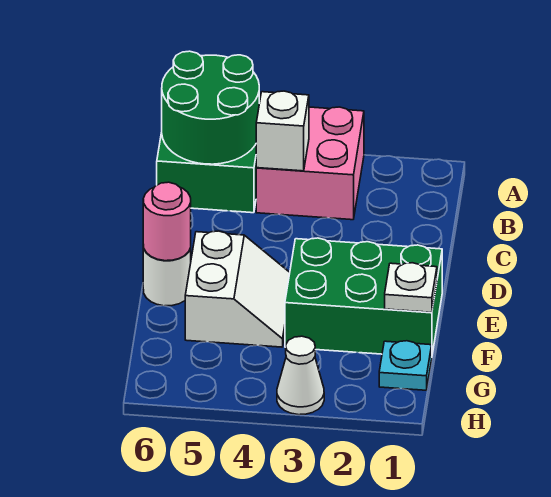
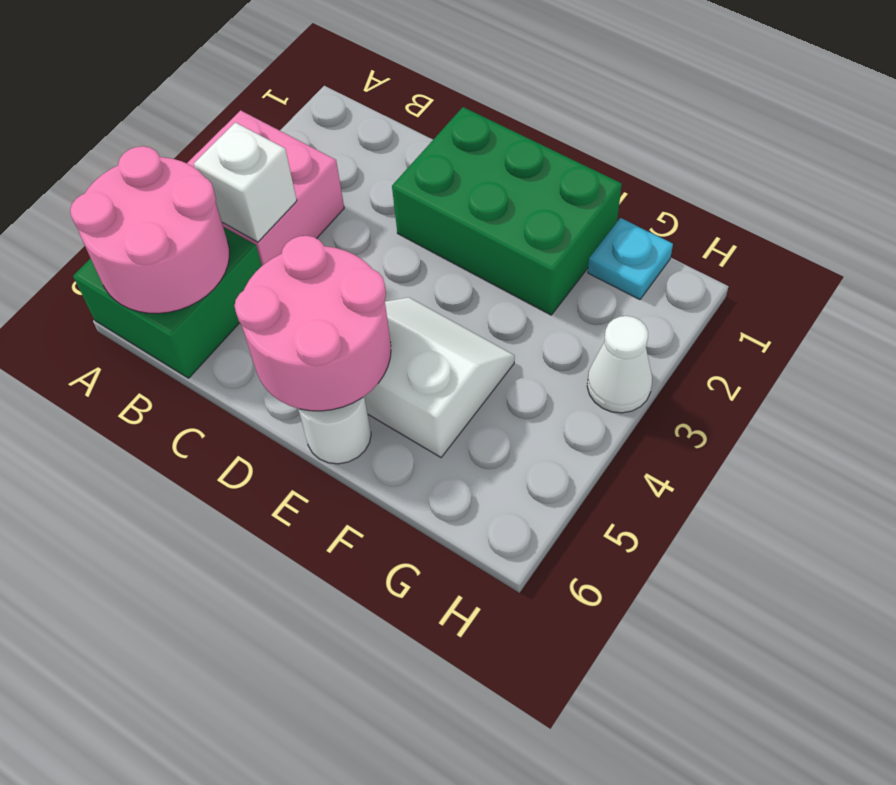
green round brick A5:B6 level 2 -> pink round brick A5:B6 level 2
green brick E1:F3 level 1 -> green brick D1:F2 level 1
pink round brick E6 level 2 -> pink round brick D5:E6 level 2
white plate F1 level 2 -> none

